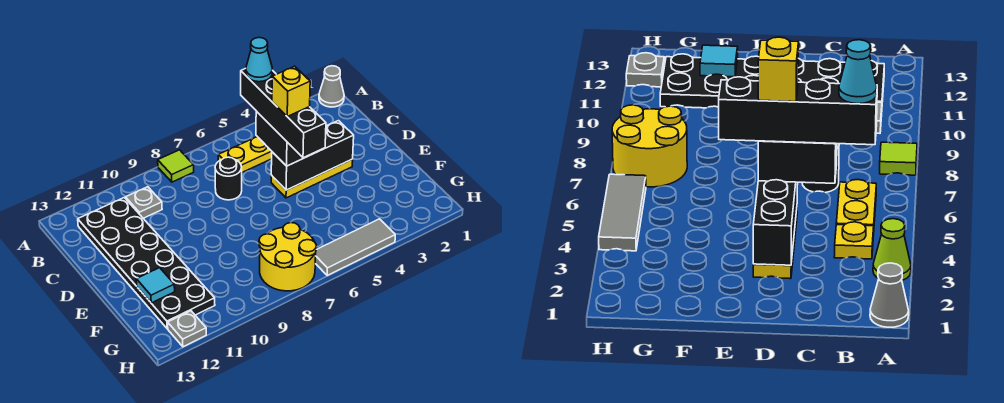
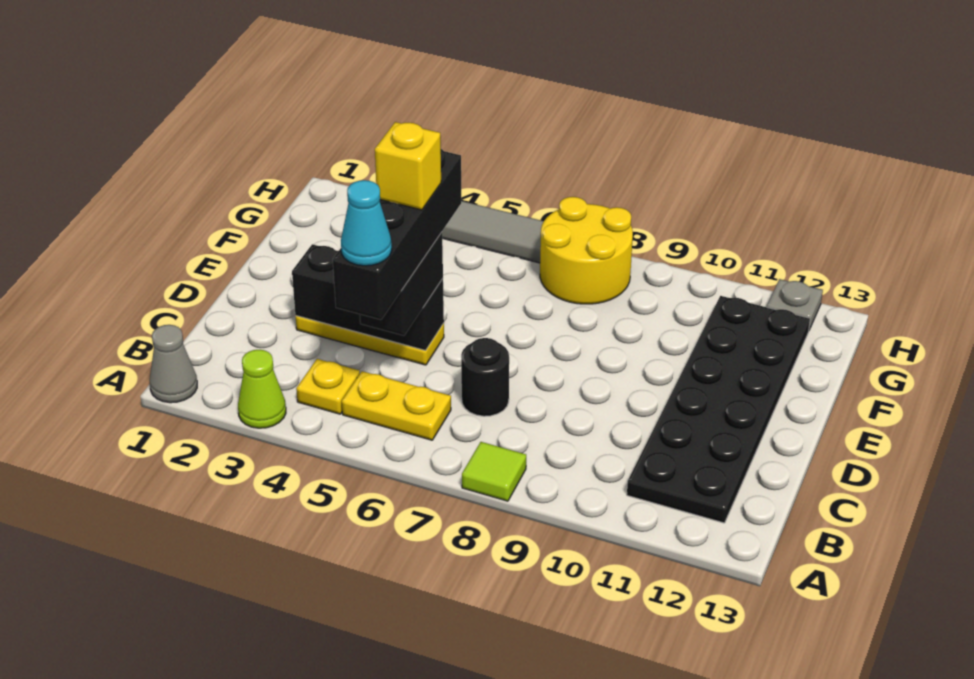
grey plate B10 level 1 -> none
cyan tile F12 level 2 -> none

